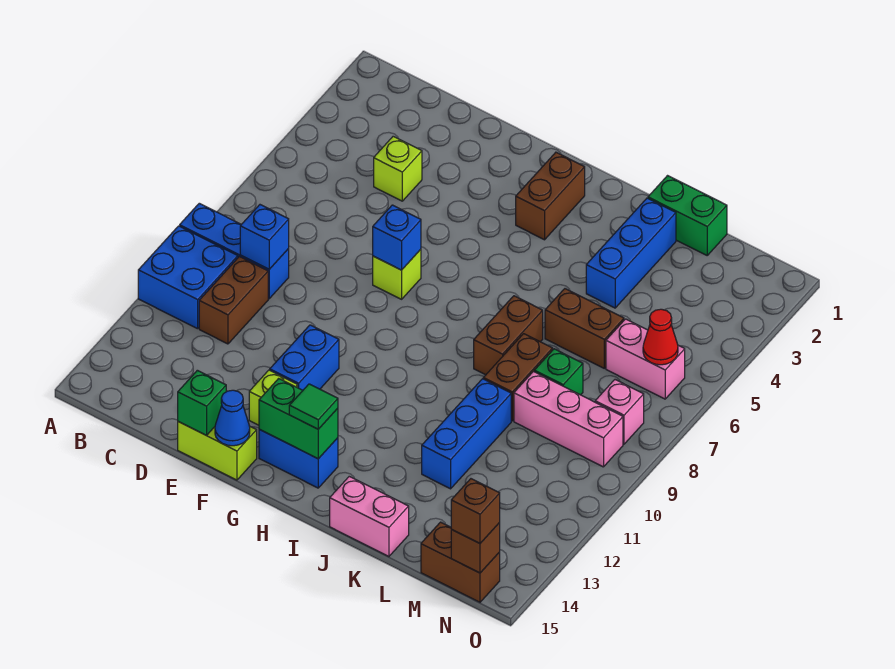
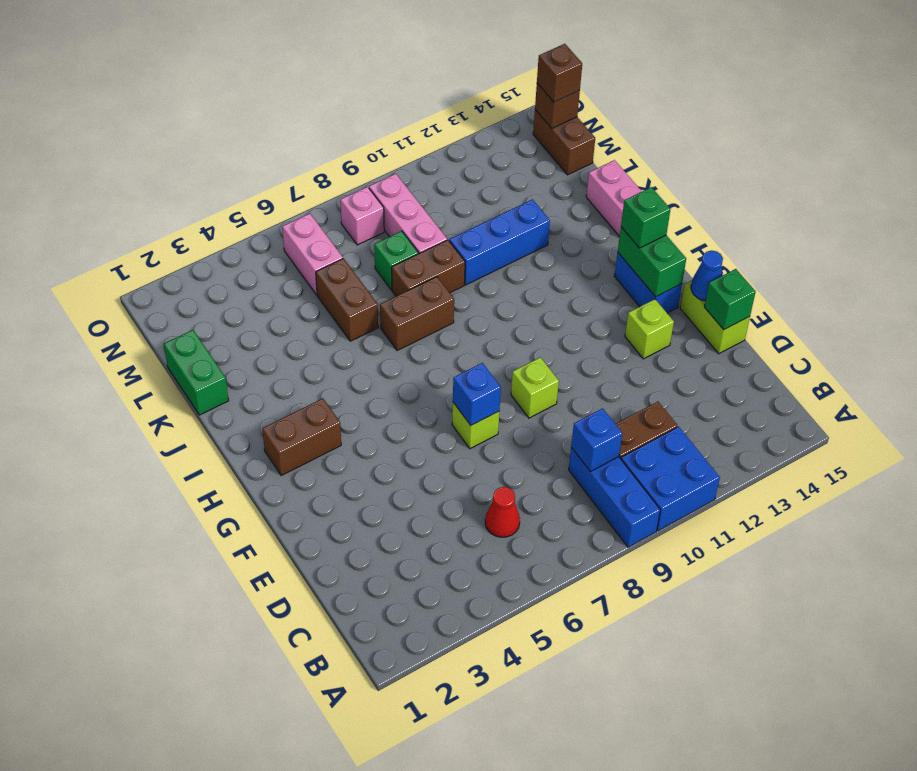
lime brick D4 level 1 -> lime brick F9 level 1
blue brick F11:F12 level 1 -> none
green tile H14 level 3 -> green brick H14 level 3
blue brick K2:K4 level 1 -> none
red cone N6 level 2 -> red cone C6 level 1

